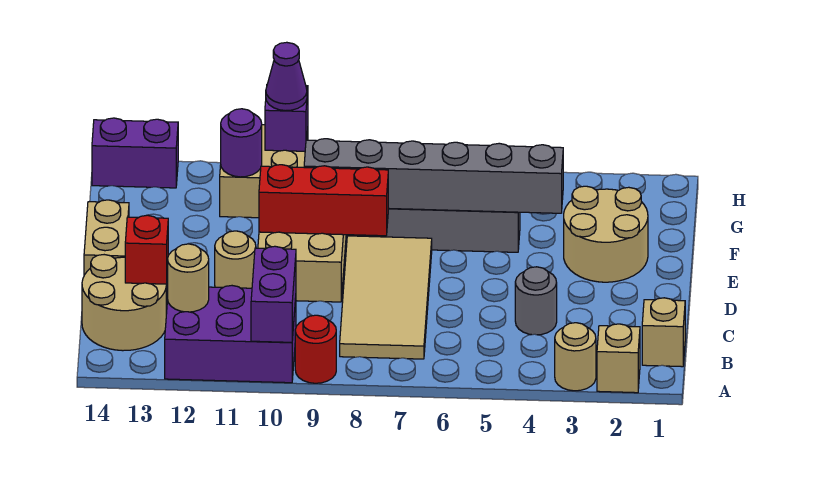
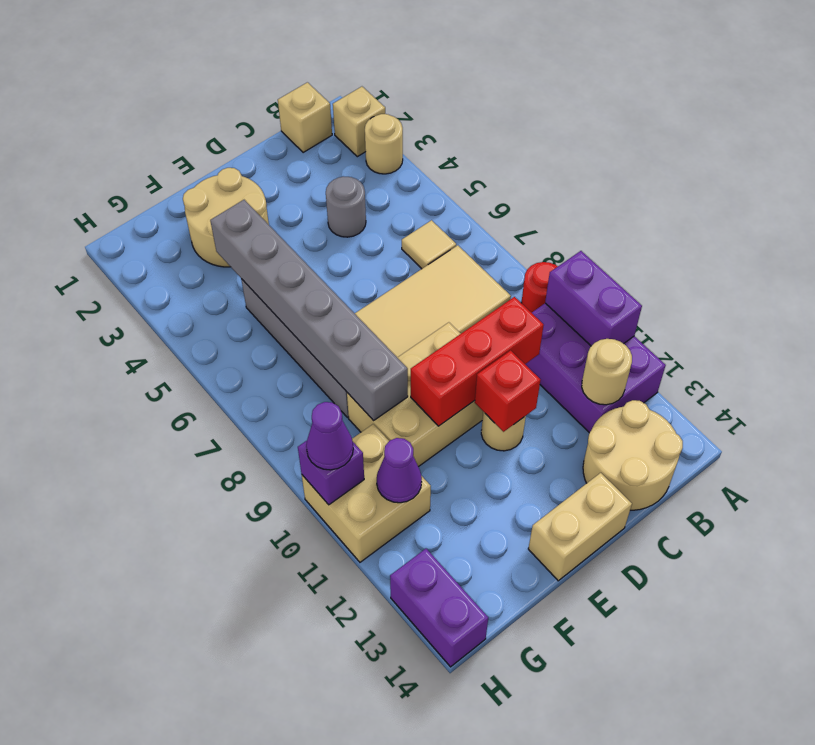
purple brick A10:B10 level 2 -> purple brick A10:A11 level 2
none -> tan tile B6 level 1
red brick C13 level 2 -> red brick D11 level 2
red brick E8:E10 level 2 -> red brick C10:E10 level 2
purple round brick G11 level 2 -> purple cone G11 level 2

